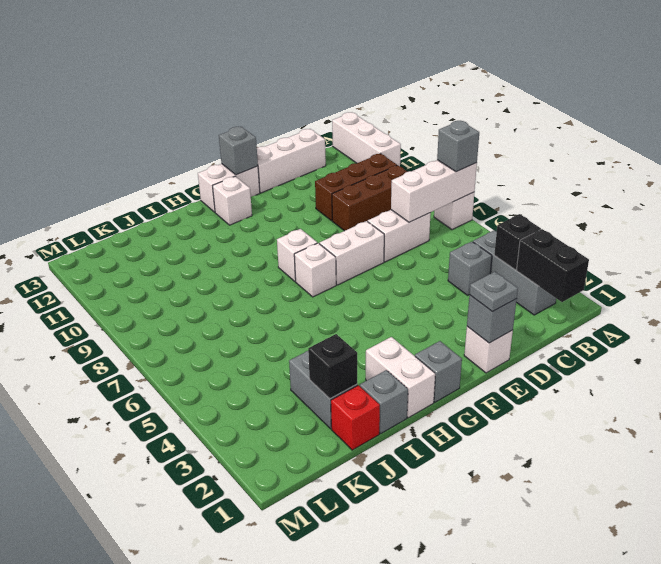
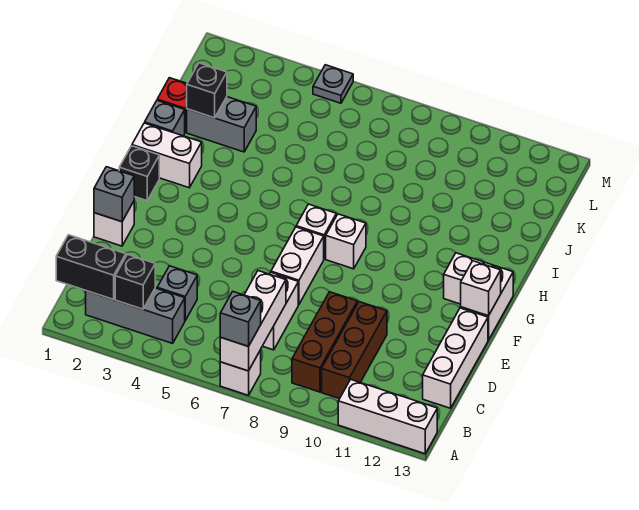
grey plate E1 level 3 -> grey plate M5 level 1
grey brick F13 level 2 -> white brick F13 level 2
grey brick G1 level 1 -> black brick G1 level 1

